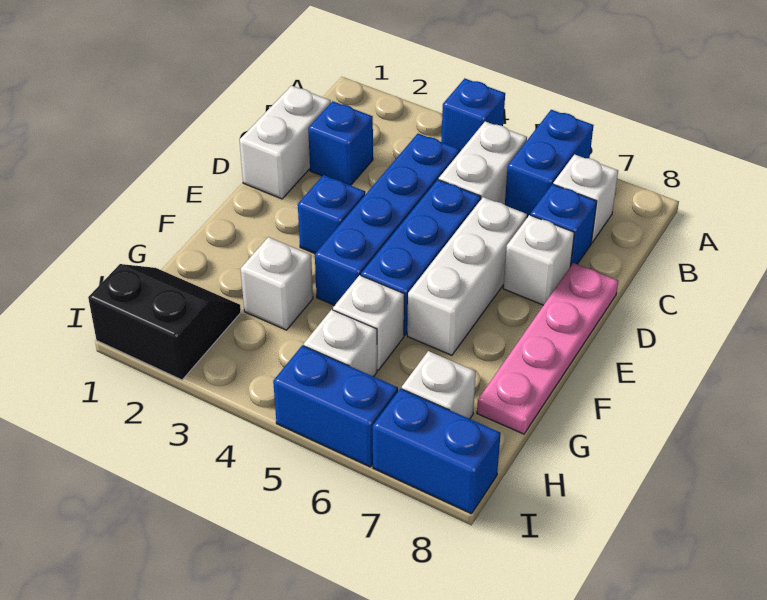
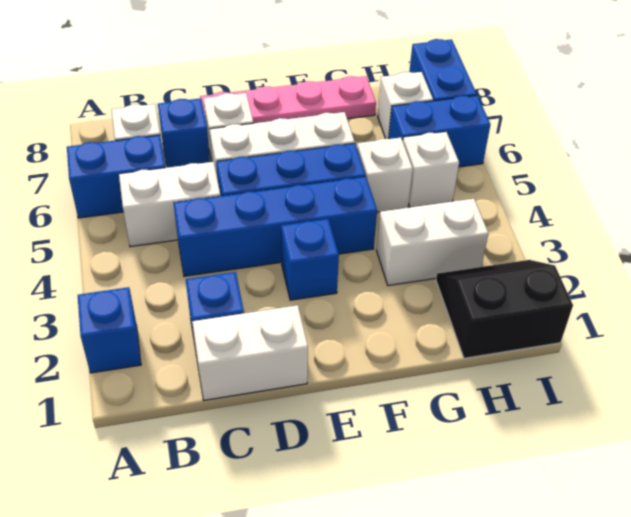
blue brick A4 level 1 -> blue brick A2 level 1
white brick G3 level 1 -> white brick G3:H3 level 1
black slope H1:I2 level 1 top I -> black slope H1:I2 level 1 top 1
blue brick I5:I6 level 1 -> blue brick H6:I6 level 1

